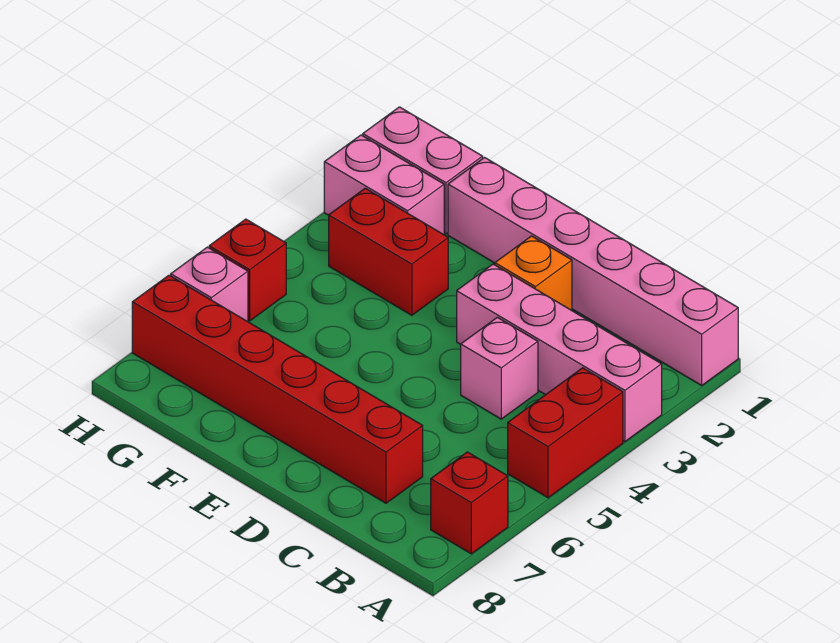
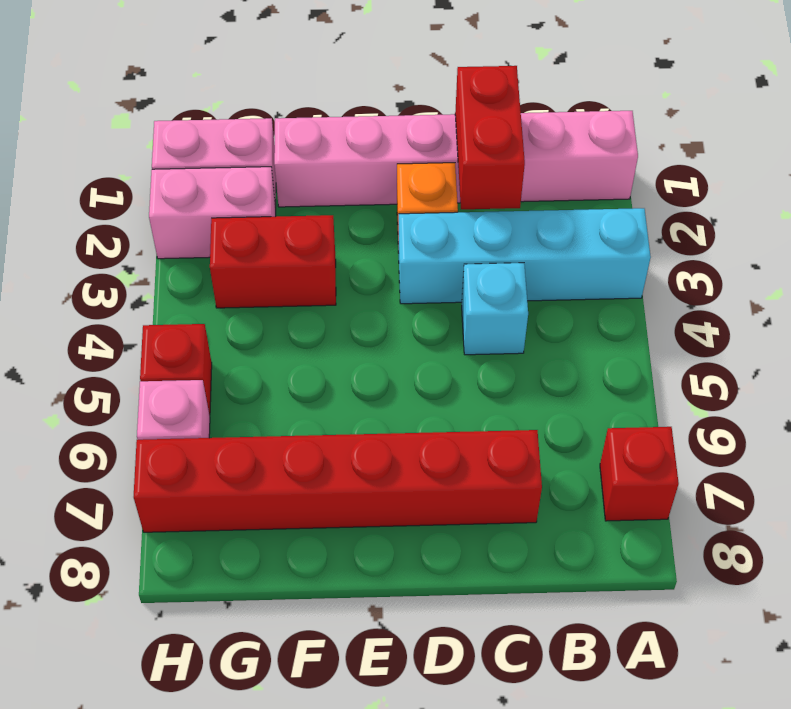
pink brick A3:D3 level 1 -> cyan brick A3:D3 level 1
red brick A4:A5 level 1 -> red brick C1:C2 level 2
pink brick C4 level 1 -> cyan brick C4 level 1

